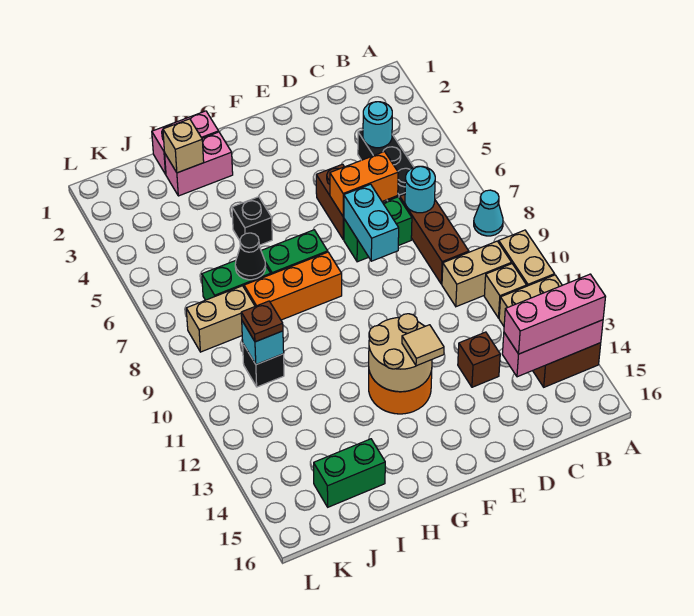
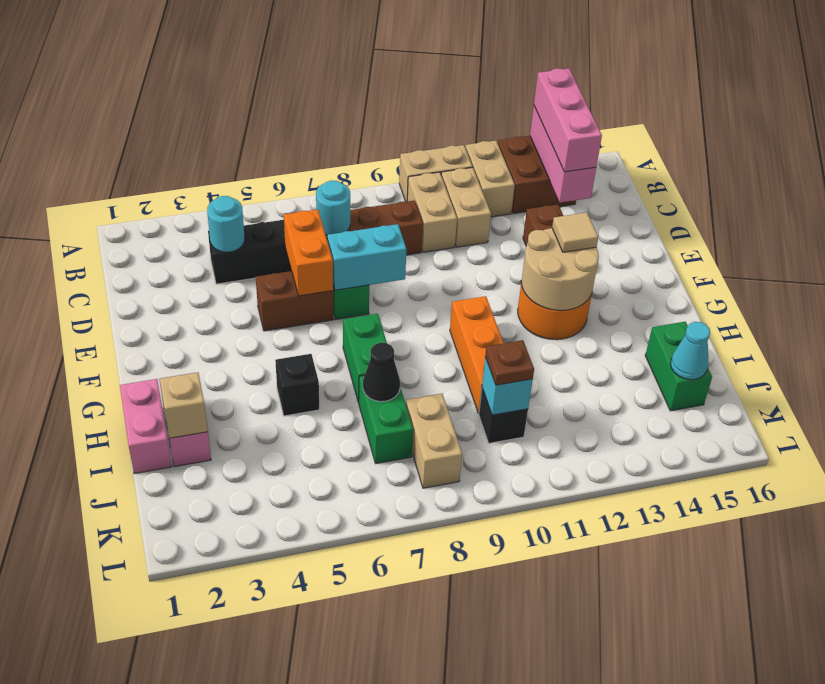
cyan cone A8 level 1 -> cyan cone J15 level 2
tan brick B11 level 1 -> tan brick B11:C11 level 1
orange brick G8:I8 level 1 -> orange brick G10:I10 level 1

